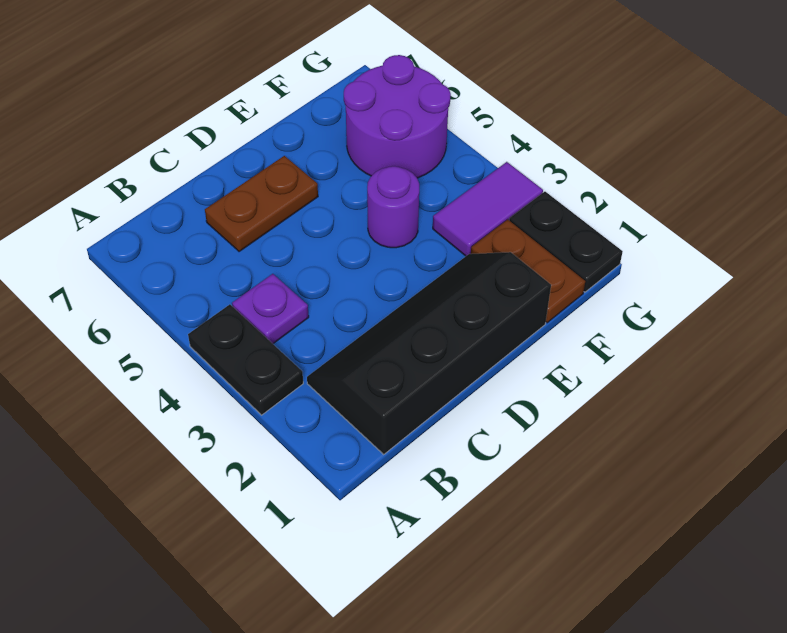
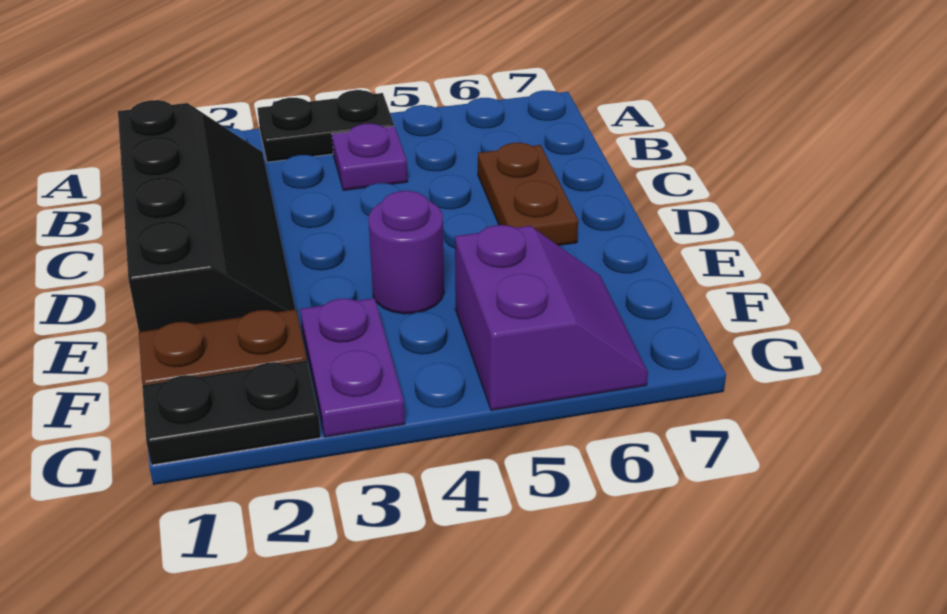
purple tile F3:G3 level 1 -> purple plate F3:G3 level 1
purple round brick F5:G6 level 1 -> purple slope F5:G6 level 1 top 5

